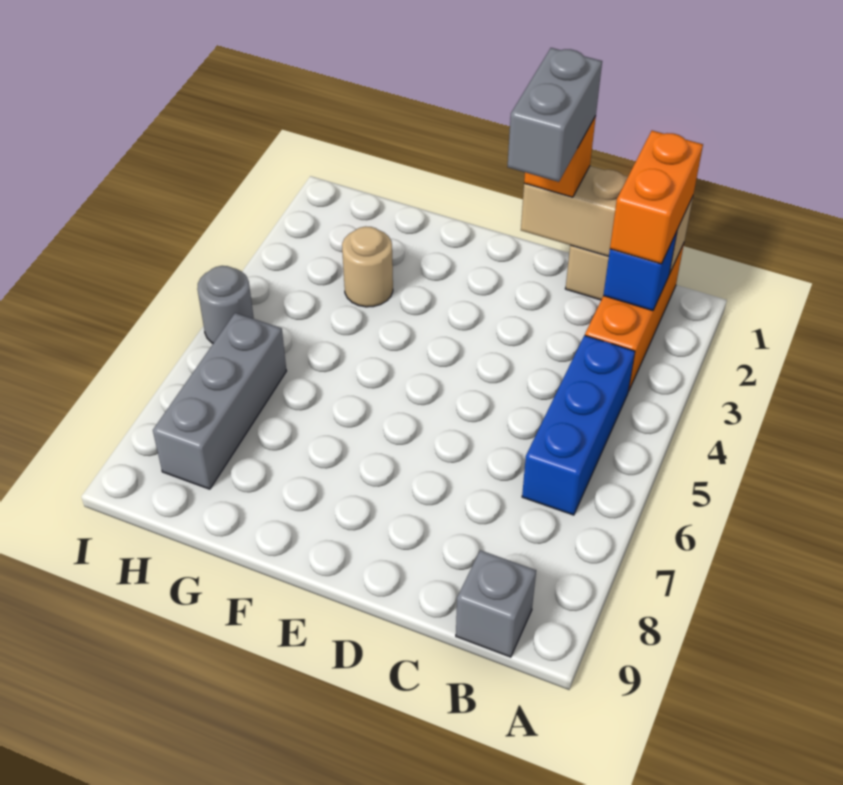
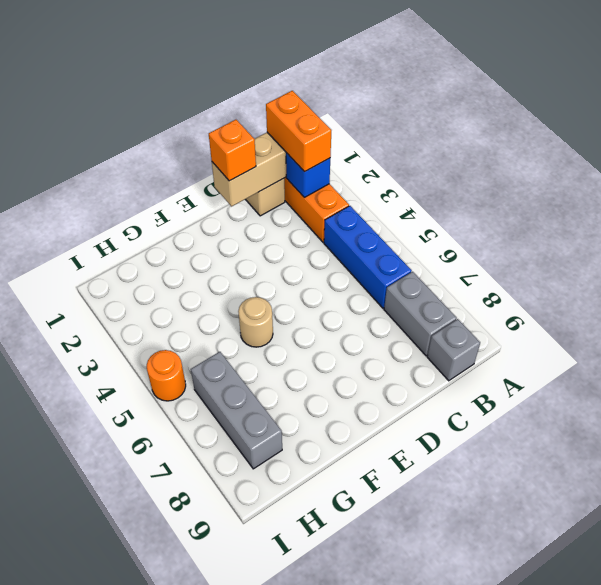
grey brick D1:D2 level 4 -> grey brick B7:B8 level 1
tan round brick G3 level 1 -> tan round brick F5 level 1
grey round brick I5 level 1 -> orange round brick I5 level 1

